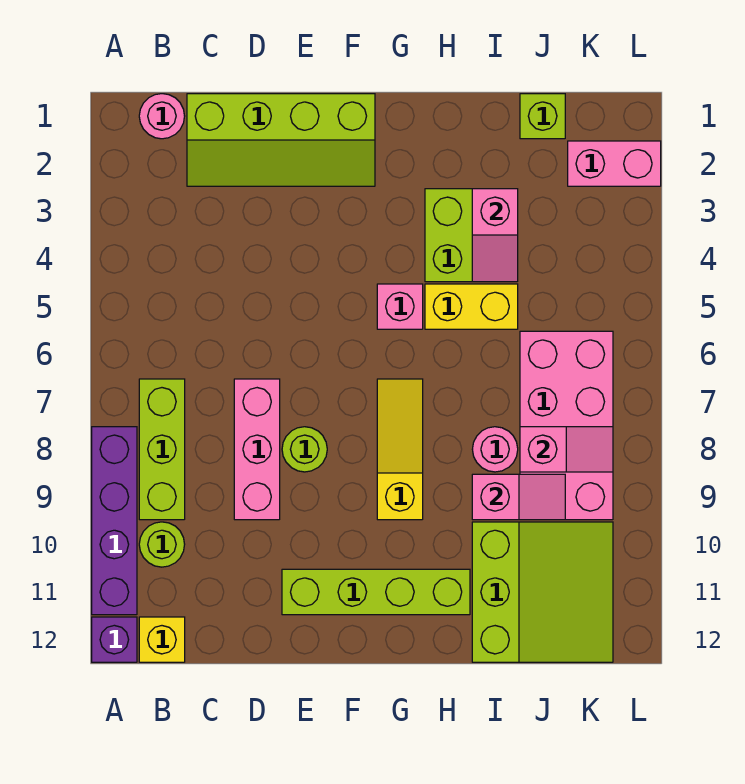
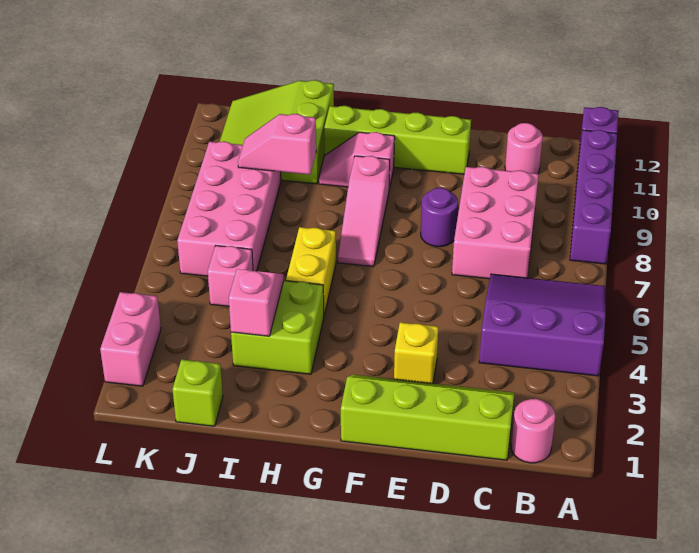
none -> purple slope A4:C6 level 1 top 4
lime brick B7:B9 level 1 -> none
lime round brick B10 level 1 -> none
yellow brick B12 level 1 -> yellow brick E3 level 1
pink brick D7:D9 level 1 -> pink brick C7:D9 level 1
lime round brick E8 level 1 -> purple round brick E8 level 1
pink brick G5 level 1 -> pink brick J5 level 1
yellow slope G7:G9 level 1 top 9 -> pink slope G7:G9 level 1 top 9
yellow brick H5:I5 level 1 -> yellow brick H5:H6 level 1
pink round brick I8 level 1 -> pink round brick C11 level 1
pink slope J8:K8 level 2 top J -> pink slope G10:H10 level 1 top G
pink brick K2:L2 level 1 -> pink brick L2:L3 level 1

